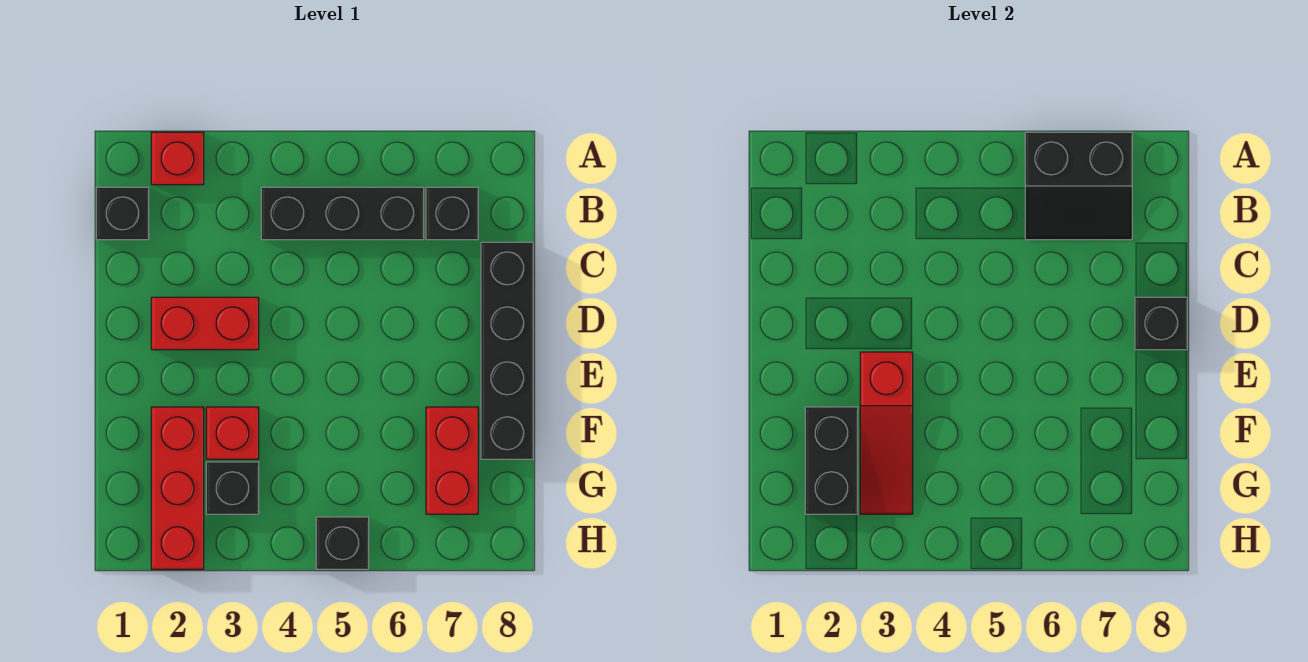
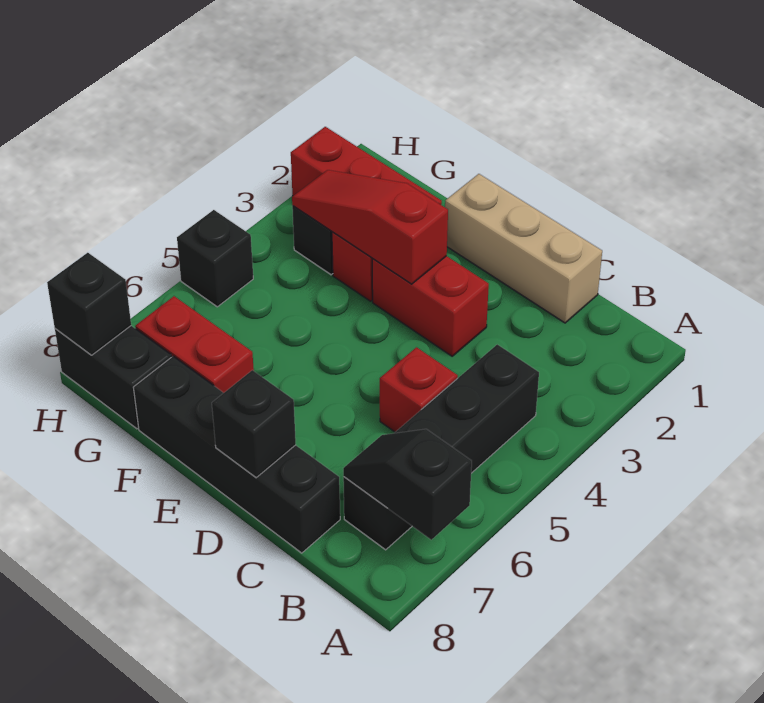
red brick A2 level 1 -> red brick C5 level 1
black slope A6:B7 level 2 top A -> black slope A7:B7 level 2 top A
black brick B1 level 1 -> black brick H8 level 2
none -> tan brick C1:E1 level 1
red brick D2:D3 level 1 -> red brick D3:E3 level 1
black brick F2:G2 level 2 -> black brick G8:H8 level 1

